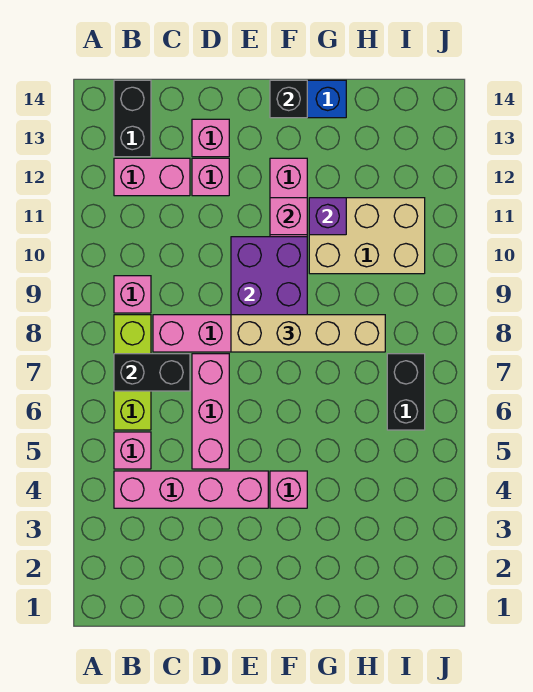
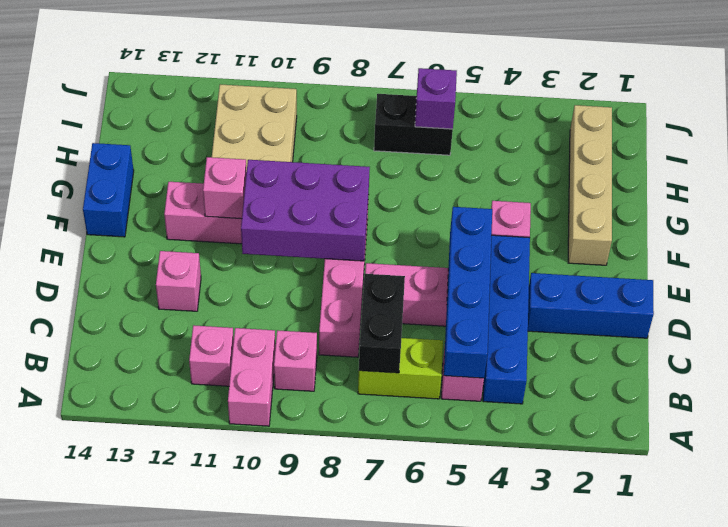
pink brick B4:E4 level 1 -> blue brick B4:E4 level 1
none -> blue brick B5:E5 level 2
lime brick B6:B8 level 1 -> lime brick B6:B7 level 1
pink brick B12:C12 level 1 -> pink brick A10:B10 level 1
black brick B13:B14 level 1 -> none
none -> blue brick D1:D3 level 1
pink brick D13 level 1 -> pink brick B11 level 1
tan brick E8:H8 level 3 -> tan brick F2:I2 level 1
black brick F14 level 2 -> none
purple brick G11 level 2 -> purple brick I6 level 2

